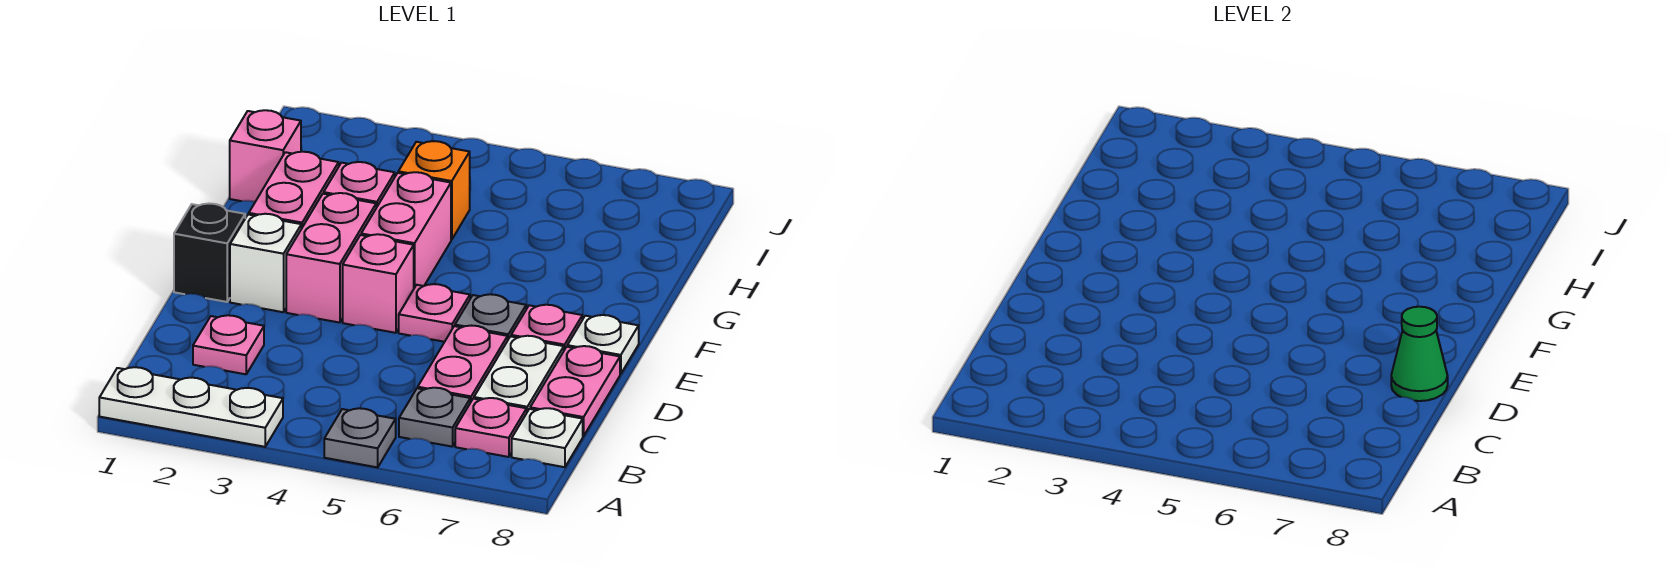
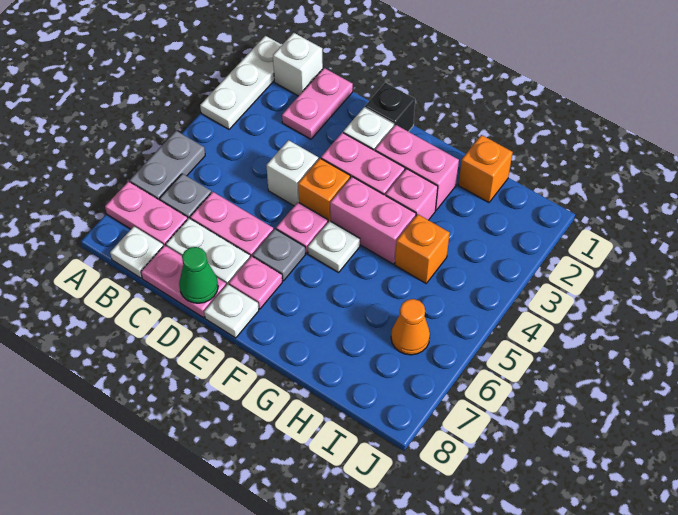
grey plate A5 level 1 -> grey plate A5:A6 level 1
none -> white brick B1 level 1
pink plate B7 level 1 -> pink plate A7:B7 level 1
pink plate C2 level 1 -> pink plate C1:C2 level 1
none -> white brick D4 level 1
pink brick E4 level 1 -> orange brick E4 level 1
none -> white plate F5 level 1
pink brick H1 level 1 -> orange brick H1 level 1
none -> orange cone I6 level 1

